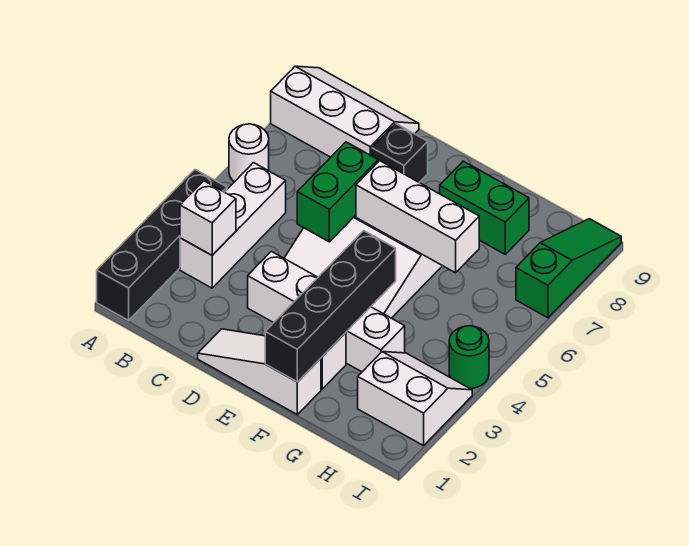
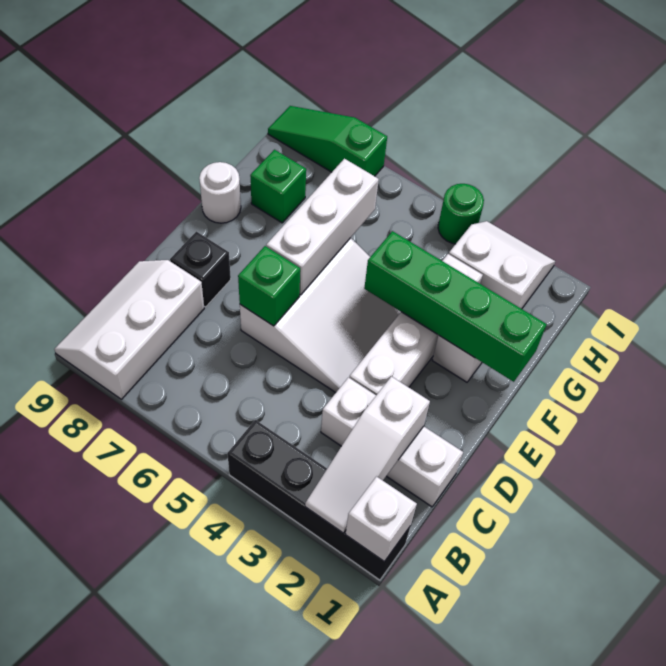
white round brick A6 level 1 -> white round brick F9 level 1
white brick B3:B5 level 1 -> white brick C1:C3 level 1
white brick B3 level 2 -> white brick A1 level 2
white slope D1:F1 level 1 top F -> white slope A2:C2 level 2 top C
green brick D5:D6 level 2 -> green brick D6 level 2
black brick F1:F4 level 2 -> green brick F1:F4 level 2
green brick F8:G8 level 1 -> green brick G8 level 1
white slope H2:I3 level 1 top 2 -> white slope H2:I3 level 1 top H

